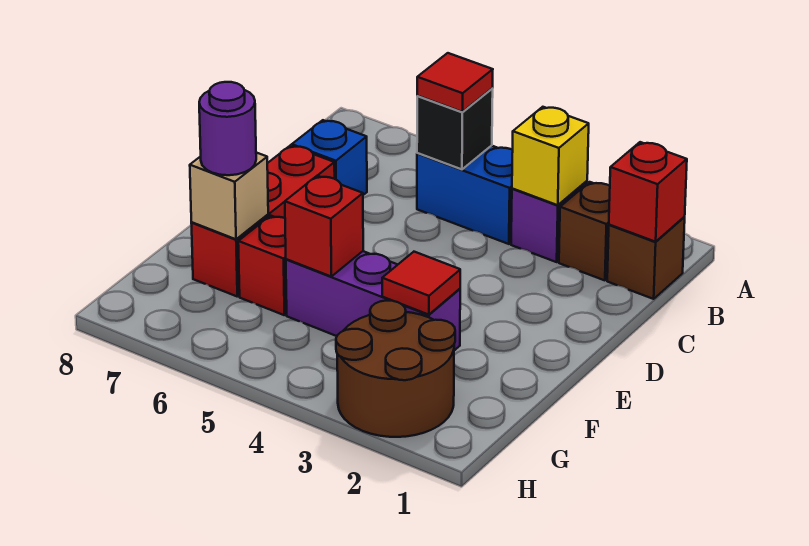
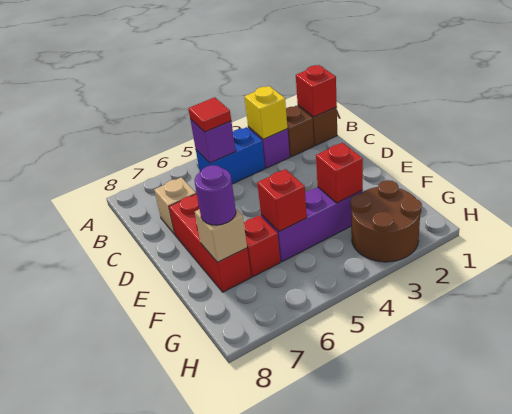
black brick B5 level 2 -> purple brick B5 level 2
blue brick C7 level 1 -> tan brick C7 level 1
red tile F3 level 2 -> red brick F3 level 2

